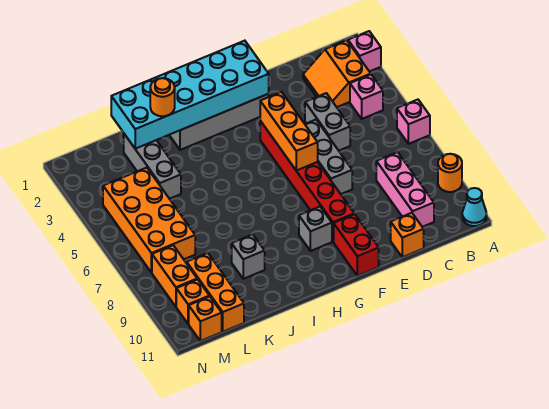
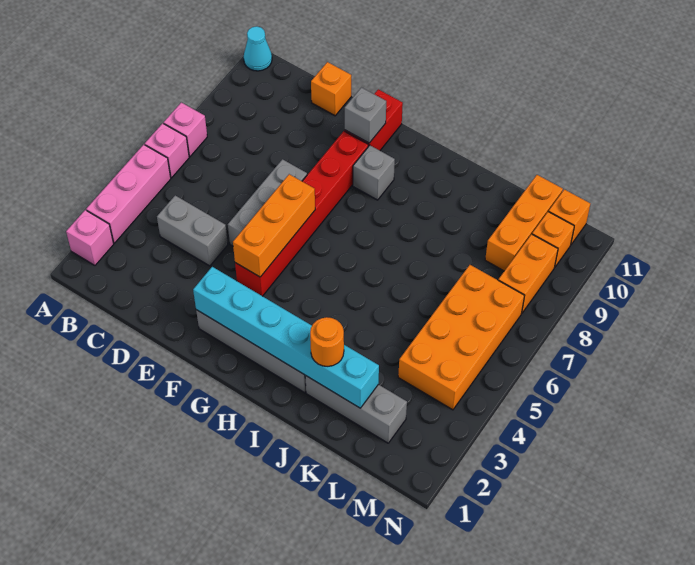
orange round brick A9 level 1 -> none
orange slope B2:C3 level 1 top B -> none
pink brick B4 level 1 -> pink brick A7 level 1
pink brick C8:C10 level 1 -> pink brick A3:A5 level 1
grey brick D4:D5 level 1 -> grey brick C4:D4 level 1
cyan brick F1:K2 level 2 -> cyan brick F2:K2 level 2
grey brick J9 level 1 -> grey brick F10 level 2
grey brick K2:K4 level 1 -> grey brick J2:L2 level 1

